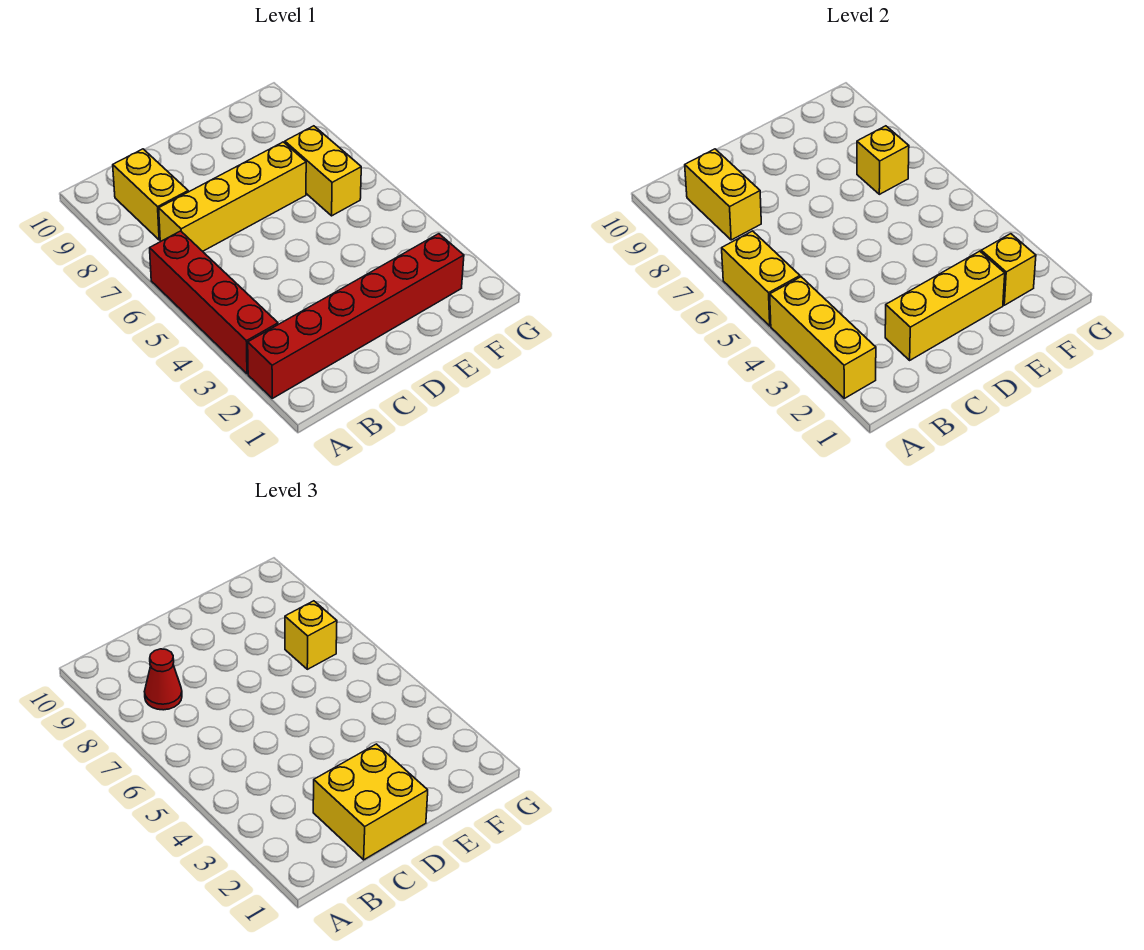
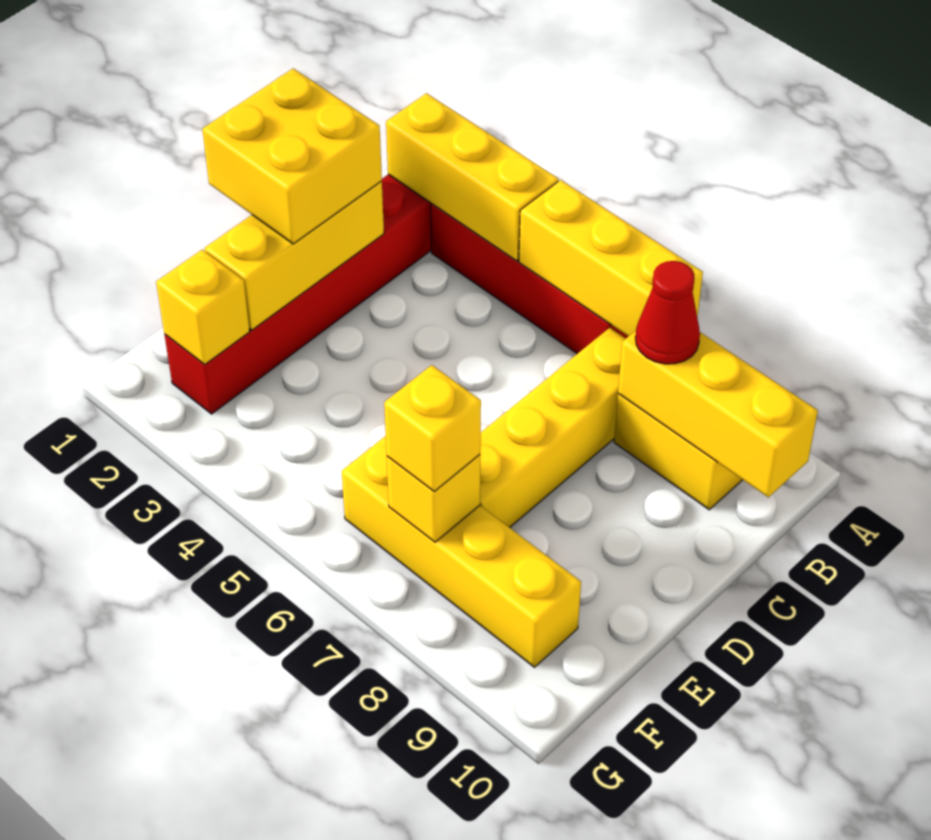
yellow brick A5:A6 level 2 -> yellow brick A5:A7 level 2
yellow brick B8:B9 level 2 -> yellow brick B8:B10 level 2
yellow brick F6:F7 level 1 -> yellow brick F6:F9 level 1

